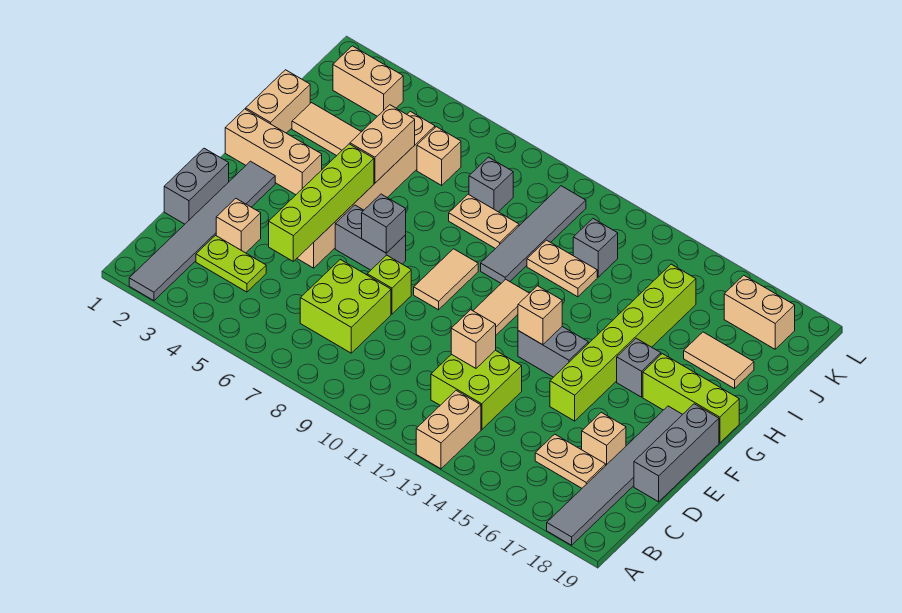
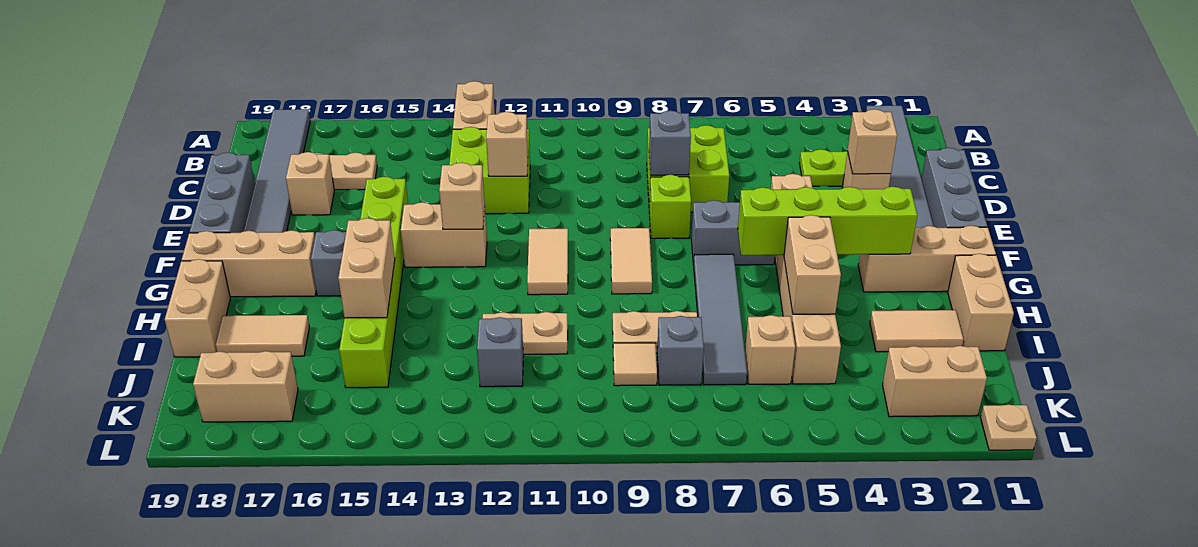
grey brick D1:E1 level 1 -> grey brick D1:F1 level 1
none -> tan brick D3 level 2
lime brick D5:G5 level 2 -> lime brick G3:G6 level 2
grey brick F7 level 2 -> grey brick D8 level 2
grey brick F13:F14 level 1 -> tan brick F13:F14 level 1
lime brick G17:G19 level 1 -> tan brick G17:G19 level 1
grey tile H10:K10 level 1 -> grey tile G7:J7 level 1
none -> tan brick H15:I15 level 2
none -> tan brick H19:I19 level 1
none -> tan tile J9 level 1
none -> tan plate L1 level 1

